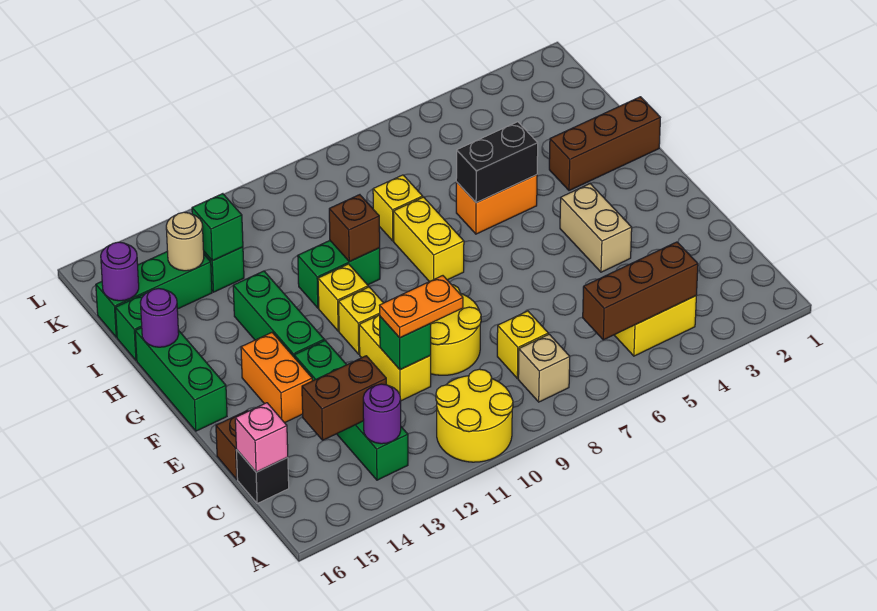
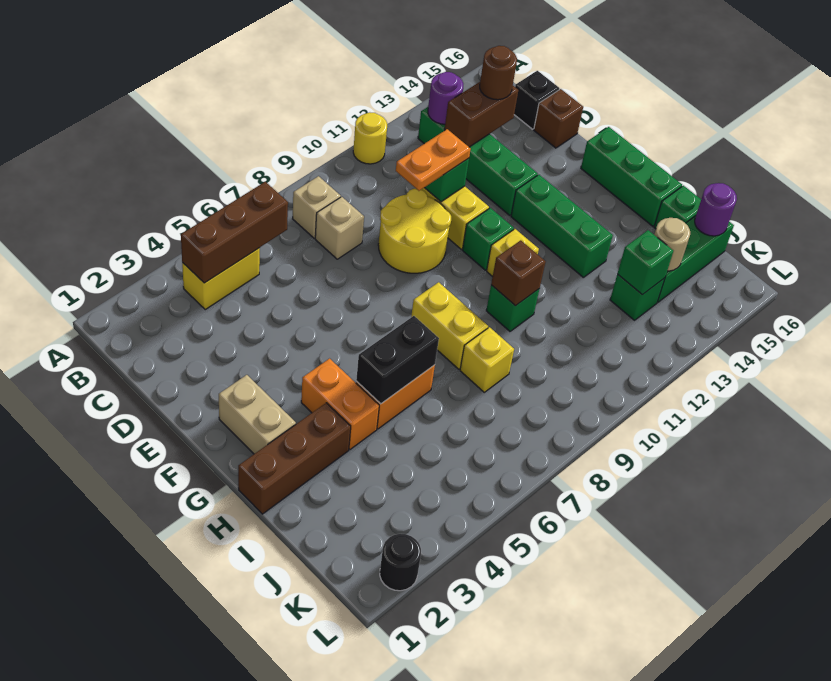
yellow round brick A10:B11 level 1 -> yellow round brick A11 level 1
yellow brick C8 level 1 -> tan brick C8 level 1
none -> brown round brick C14 level 3
pink brick C16 level 2 -> none
tan brick E4:F4 level 1 -> tan brick F2:G2 level 1
orange brick E14:F14 level 1 -> orange brick G4:H4 level 1
yellow brick F11 level 1 -> green brick F11 level 1
green brick H10:H11 level 1 -> green brick H10 level 1
purple round brick H16 level 2 -> none
none -> black round brick L2 level 1

